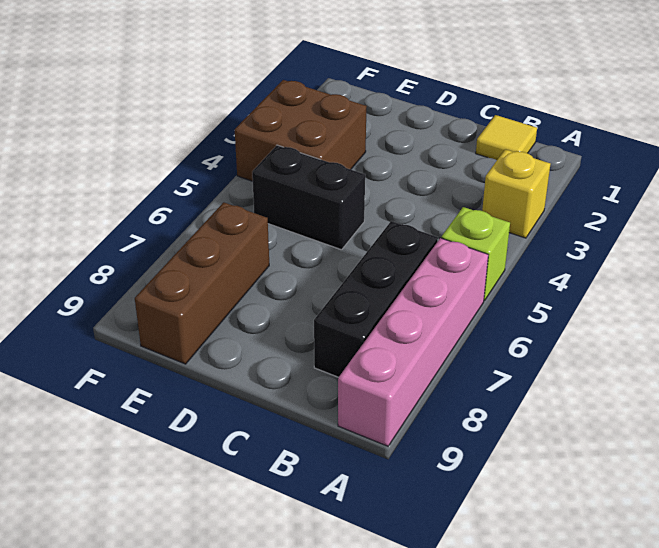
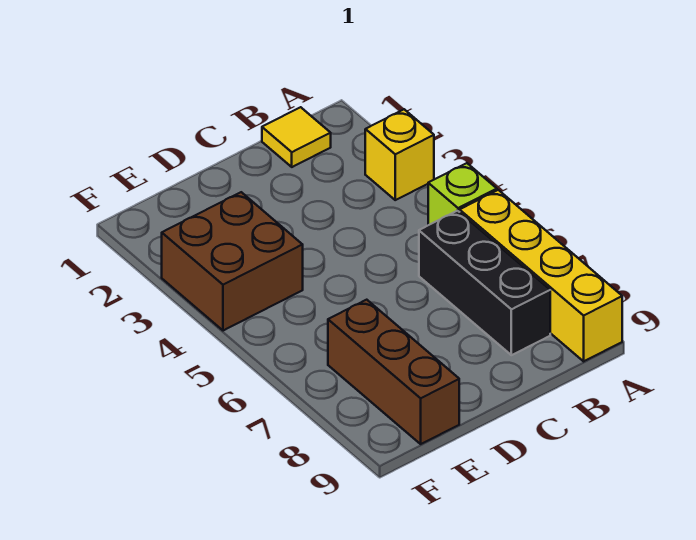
pink brick A6:A9 level 1 -> yellow brick A6:A9 level 1
black brick D5:E5 level 1 -> none

